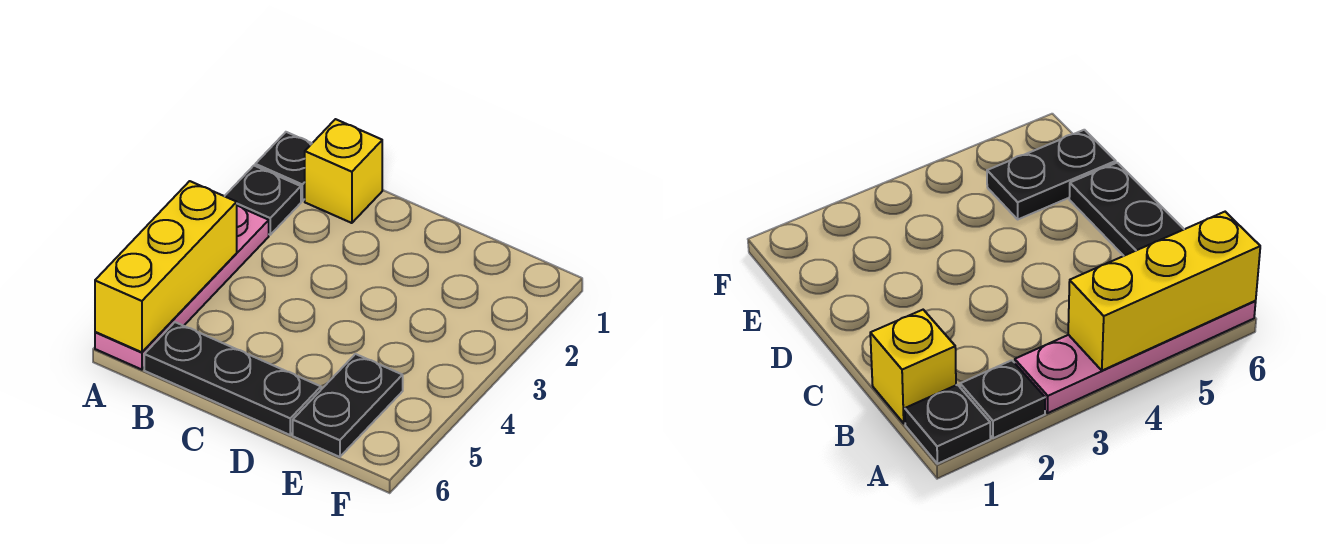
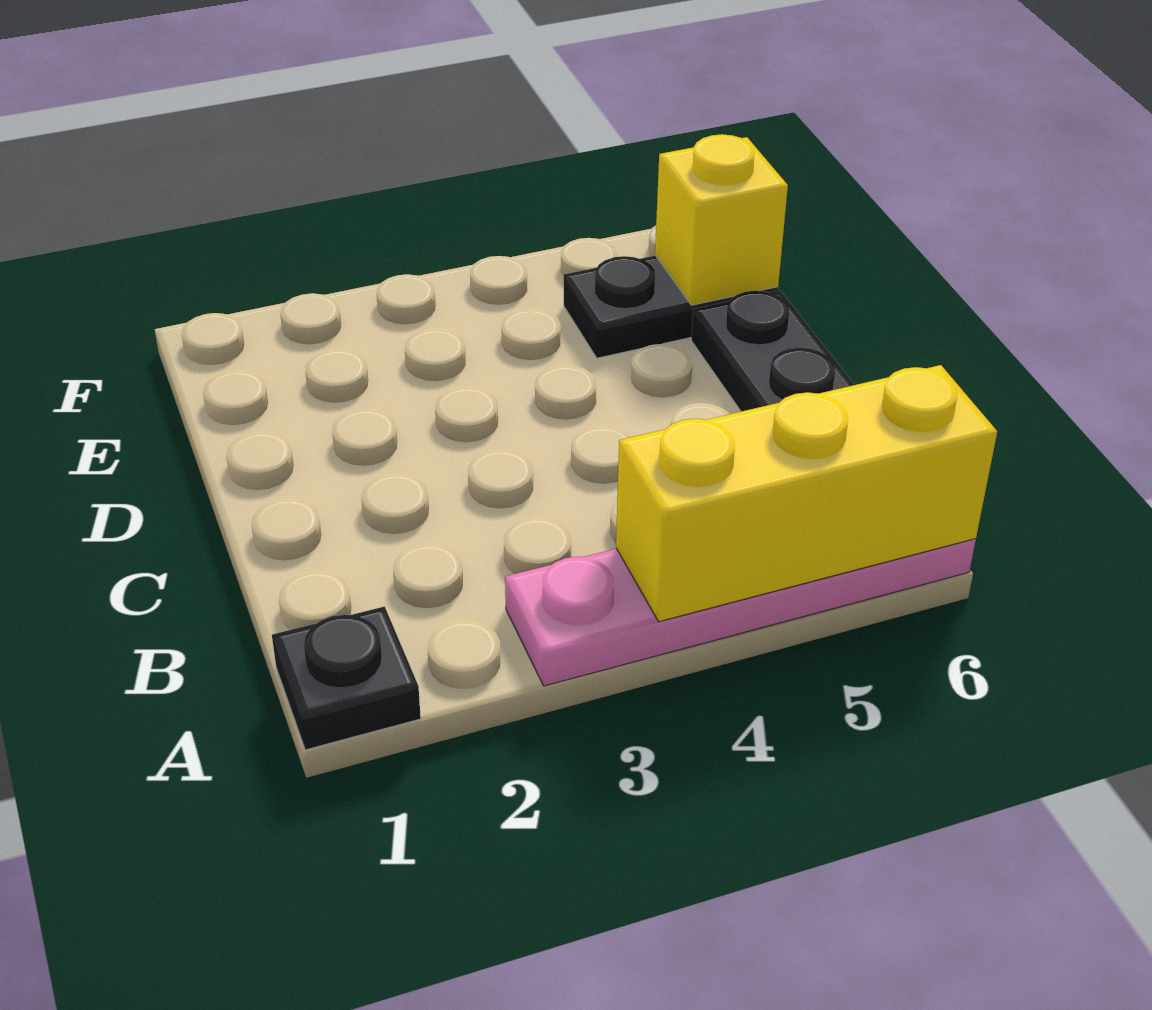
black plate A2 level 1 -> none
yellow brick B1 level 1 -> yellow brick E6 level 2

